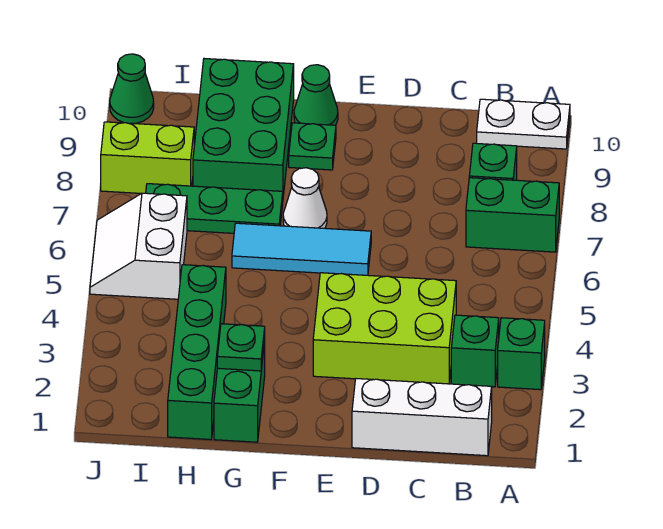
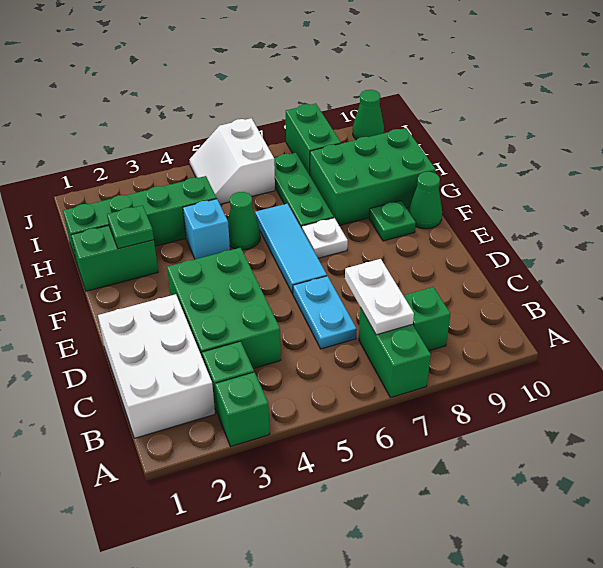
white plate A10:B10 level 1 -> white plate B7:C7 level 2
white brick B1:D1 level 1 -> white brick B1:D2 level 1
lime brick C3:E4 level 1 -> green brick C3:E4 level 1
none -> cyan plate C6:D6 level 1
white cone F7 level 1 -> white plate F7 level 1
none -> cyan brick G4 level 1
none -> green cone G5 level 1
white slope I5:J6 level 1 top I -> white slope I5:J6 level 1 top 6
lime brick I8:J8 level 1 -> green brick I8:J8 level 1

